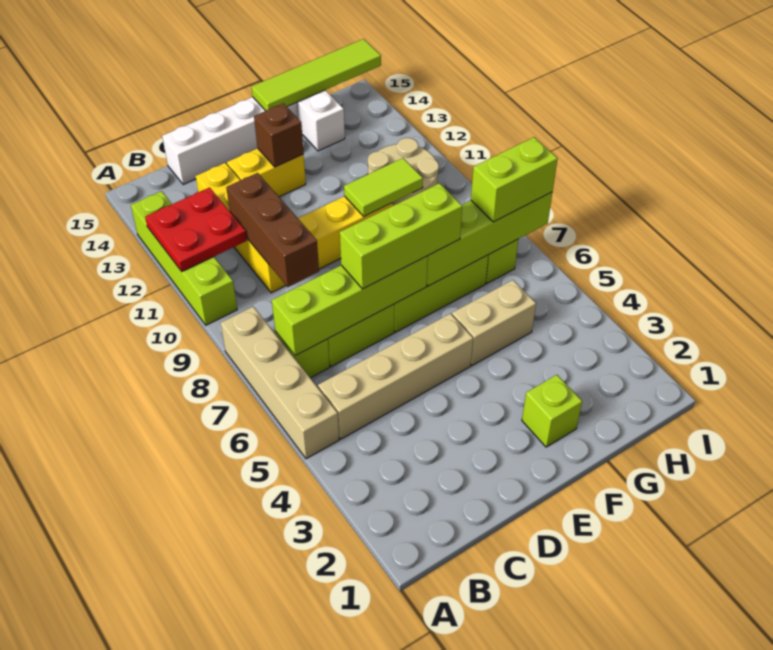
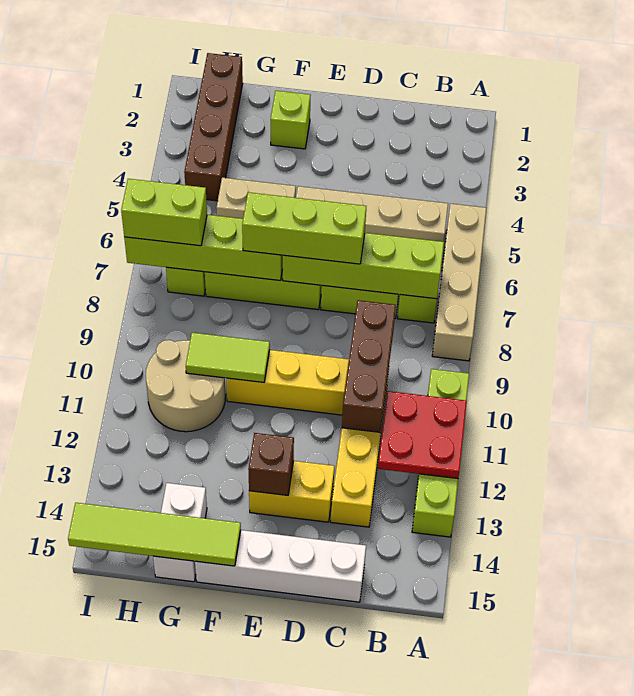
none -> brown brick H1:H4 level 1

